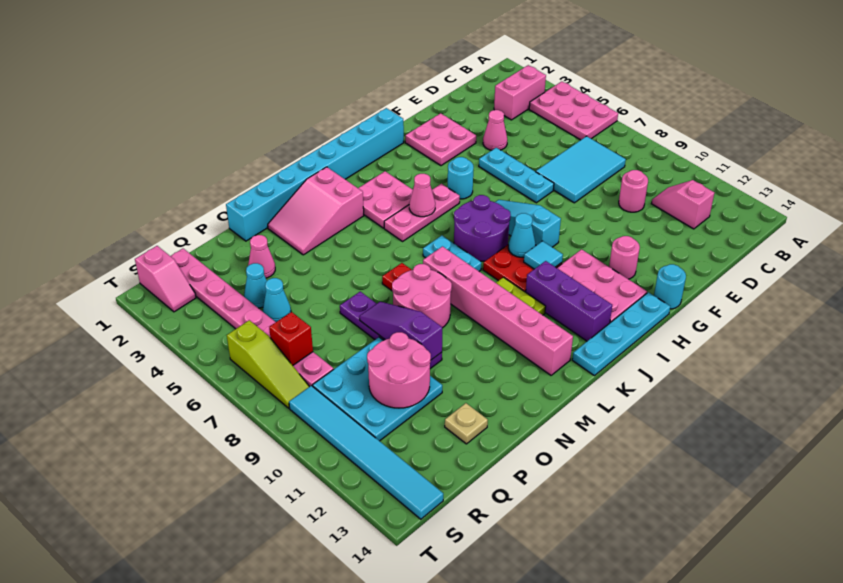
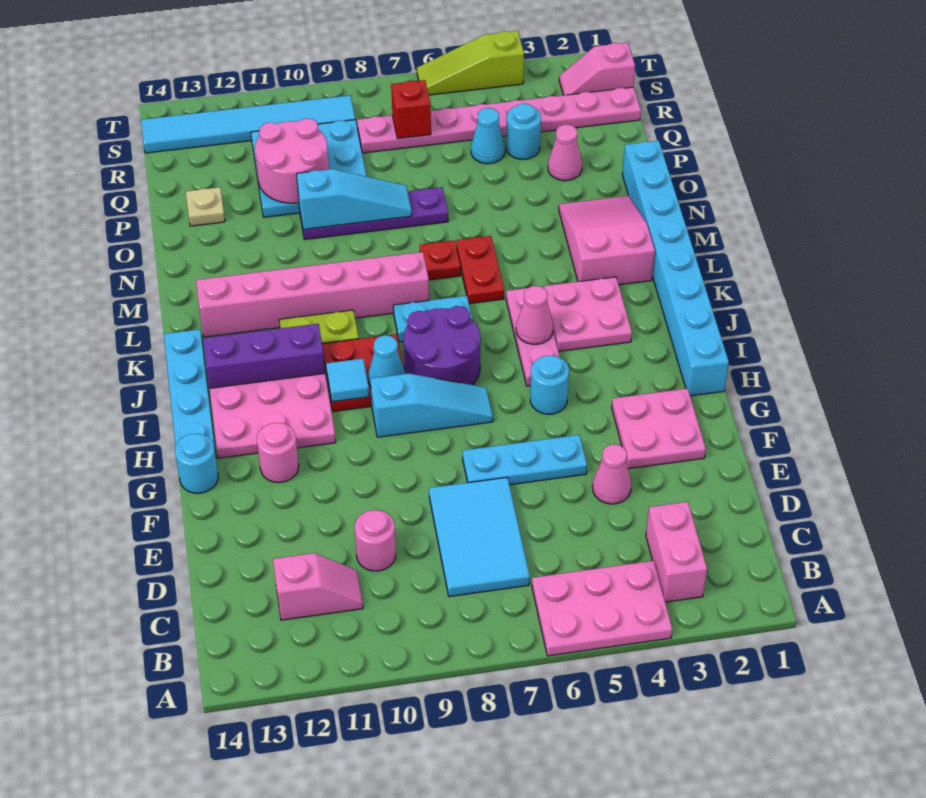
none -> red plate L6:M6 level 1
pink round brick M8:N9 level 1 -> none
purple slope O8:O10 level 2 top 10 -> cyan slope O8:O10 level 2 top 10
cyan cone Q4 level 1 -> cyan round brick Q4 level 1
lime slope S6:S8 level 1 top 6 -> lime slope T4:T6 level 1 top 4

